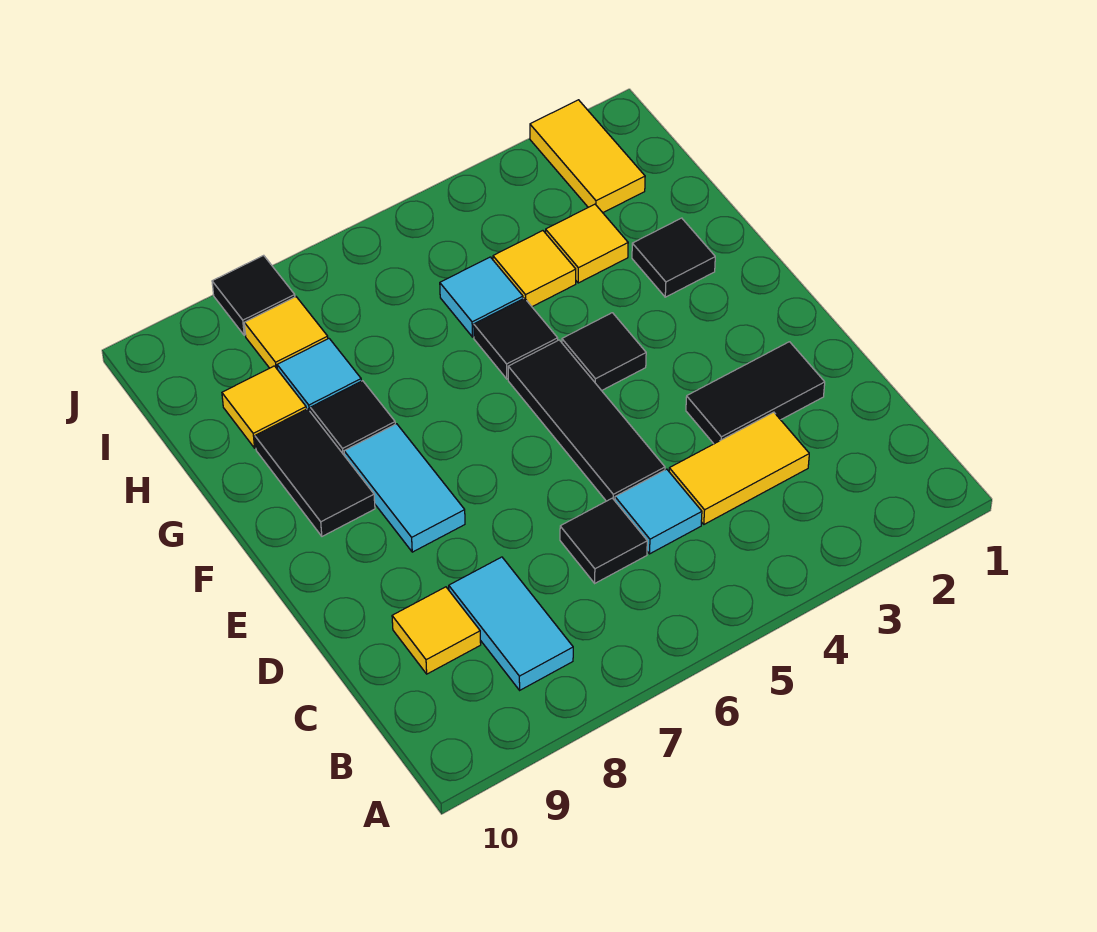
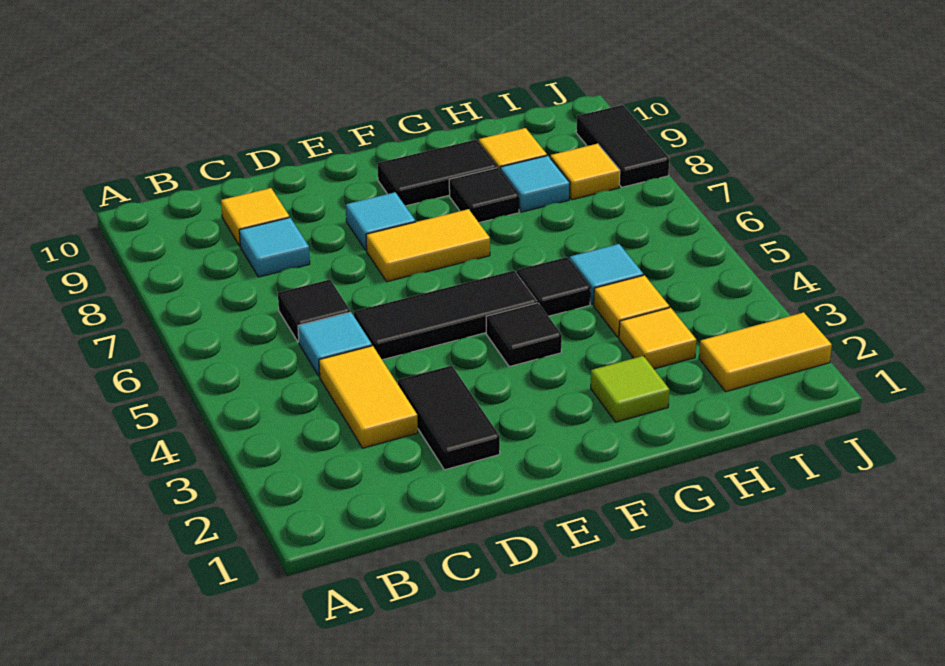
cyan tile B8:C8 level 1 -> cyan tile C8 level 1
none -> yellow tile E7:F7 level 1
cyan tile E8:F8 level 1 -> cyan tile E8 level 1
black tile G2 level 1 -> lime tile G2 level 1
black tile J8 level 1 -> black tile J8:J9 level 1

